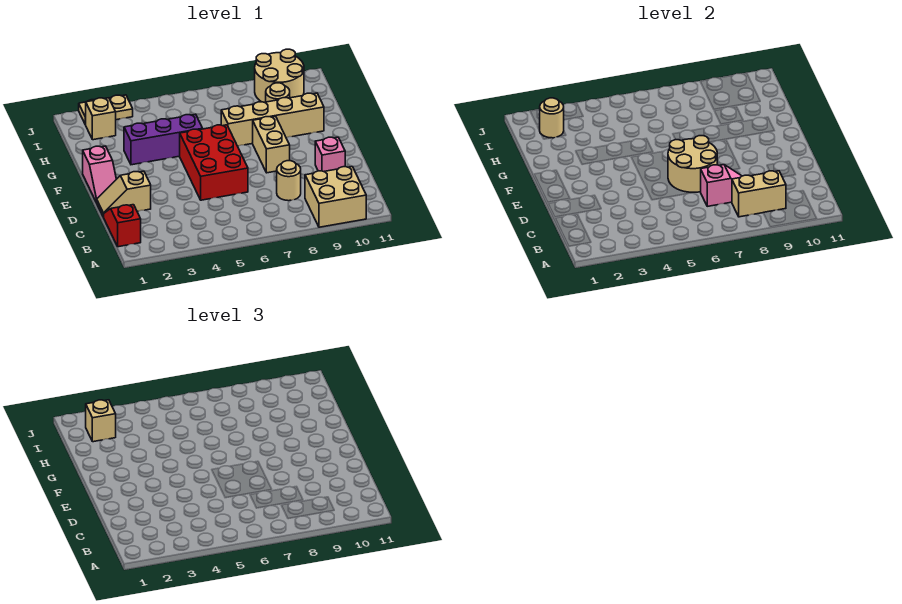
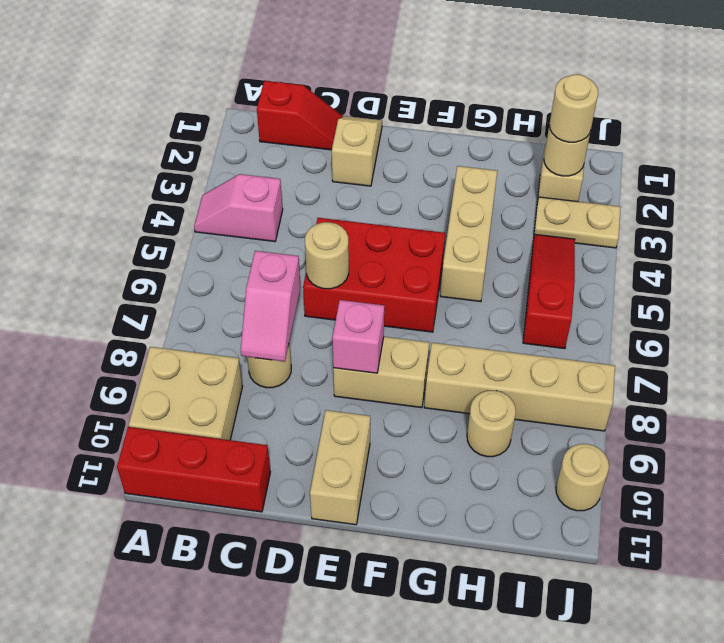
none -> red brick A11:C11 level 1
tan brick B8:B9 level 2 -> tan brick E10:E11 level 1
tan round brick D6:E7 level 2 -> tan round brick D6 level 2
pink brick D10 level 1 -> pink brick E8 level 2
pink slope E1:F1 level 1 top F -> pink slope A4:B4 level 1 top B
purple brick G3:G5 level 1 -> tan brick G3:G5 level 1
tan brick G7:G10 level 1 -> tan brick G8:J8 level 1
tan brick I2 level 3 -> tan round brick I2 level 3
none -> red slope I4:I6 level 1 top 6
tan round brick I9:J10 level 1 -> tan round brick J10 level 1
tan plate J2:J3 level 1 -> tan plate I3:J3 level 1

